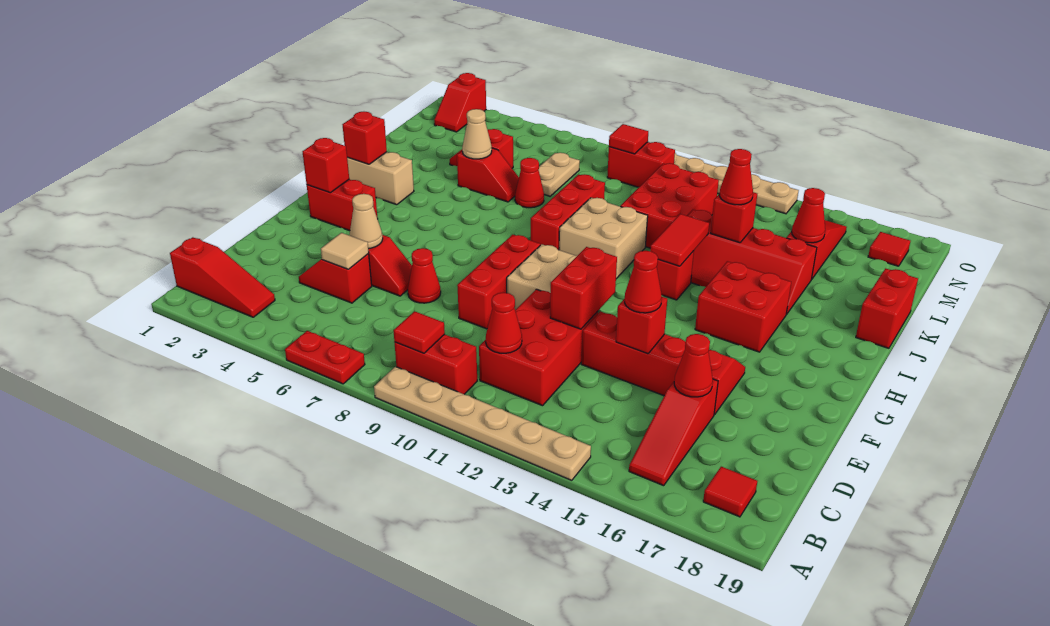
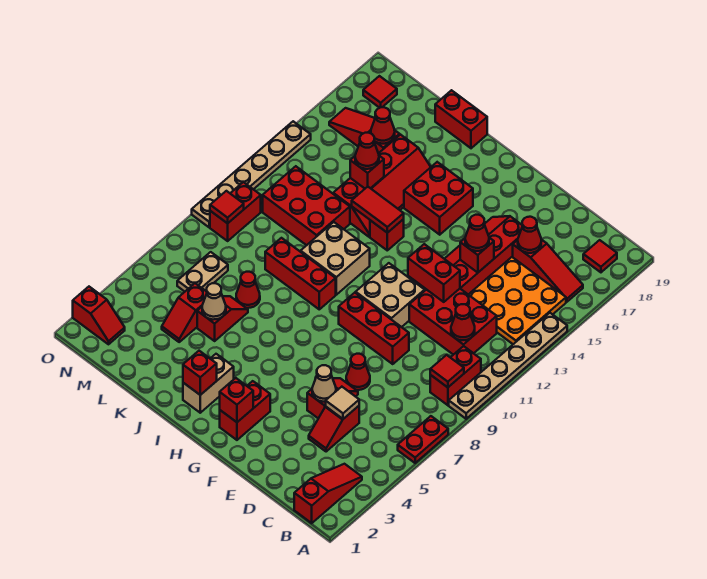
none -> orange plate B13:D15 level 1
tan plate L7:M7 level 1 -> tan plate M6:M7 level 1

